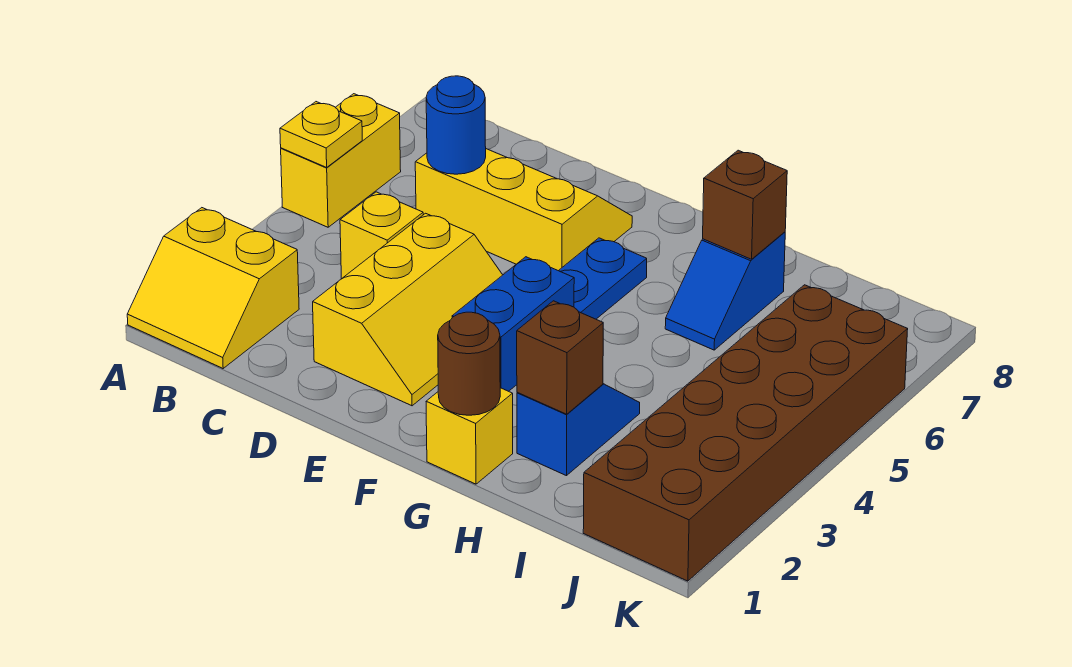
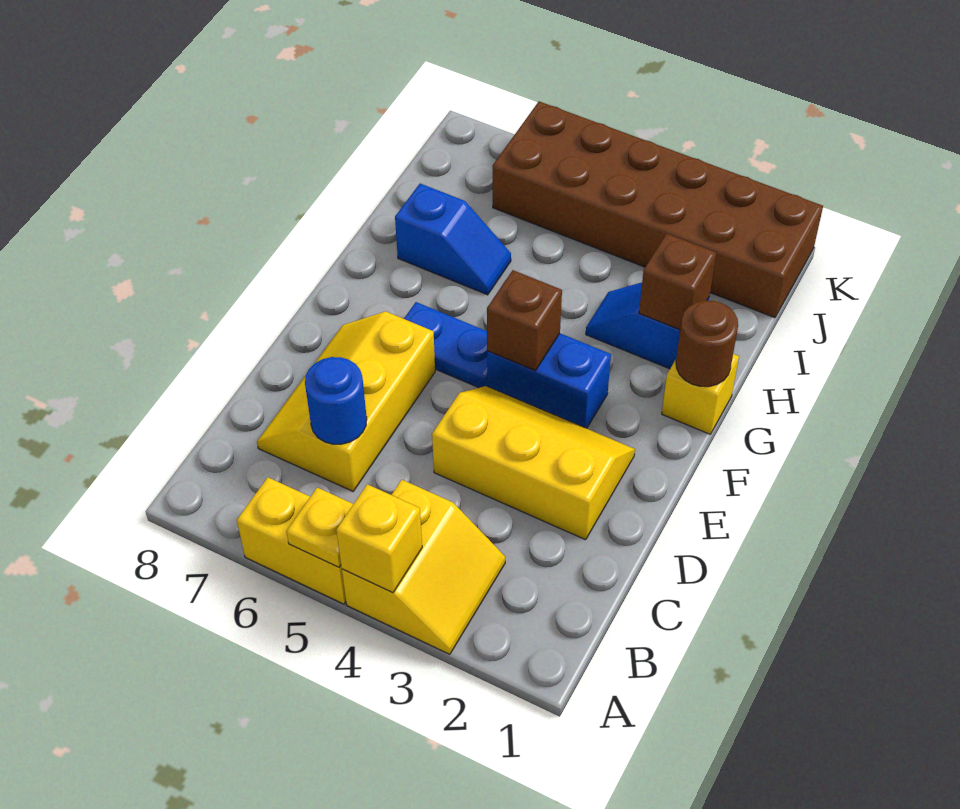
yellow slope A1:B2 level 1 top 2 -> yellow slope A3:B4 level 1 top 4
yellow brick C4 level 1 -> yellow brick A4 level 2
brown brick H7 level 2 -> brown brick F4 level 2

